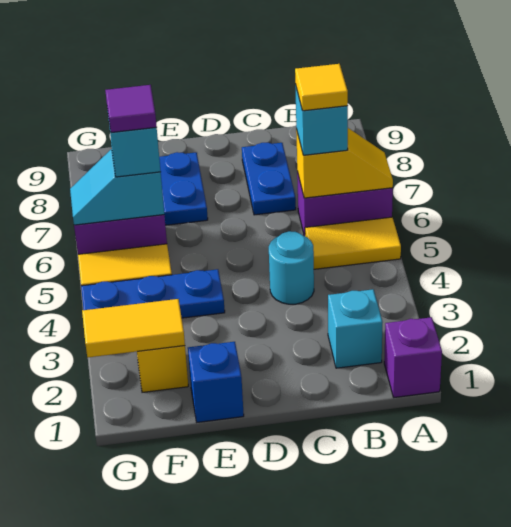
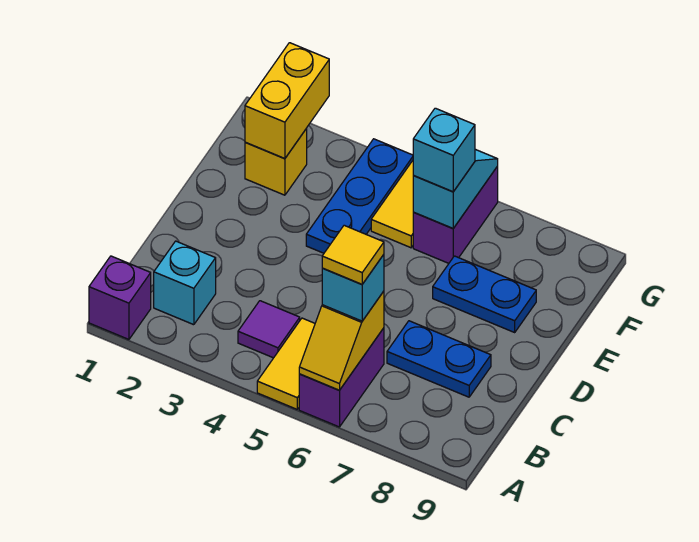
cyan round brick C4 level 1 -> none
blue brick E1 level 1 -> none
yellow tile F2:G2 level 2 -> yellow brick F2:G2 level 2
purple tile F6 level 4 -> purple tile B4 level 1

